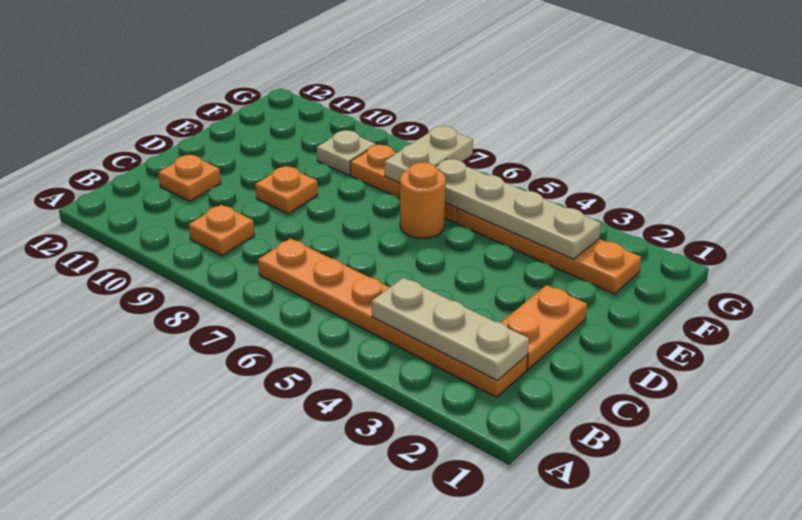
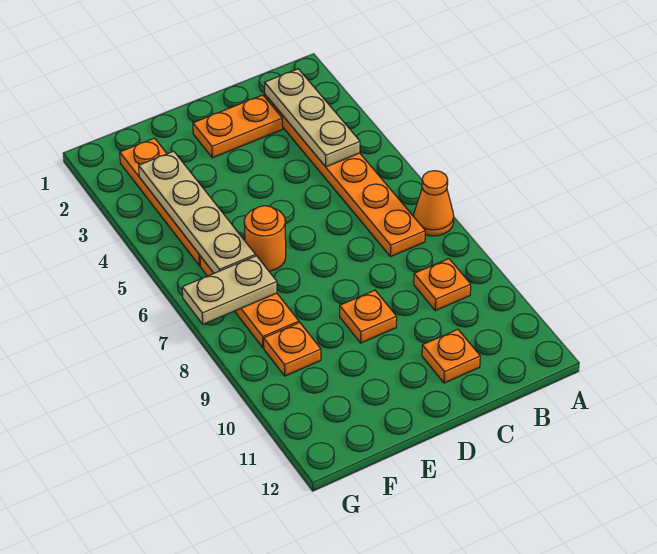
none -> orange cone A7 level 1
tan plate F9 level 1 -> orange plate F9 level 1

